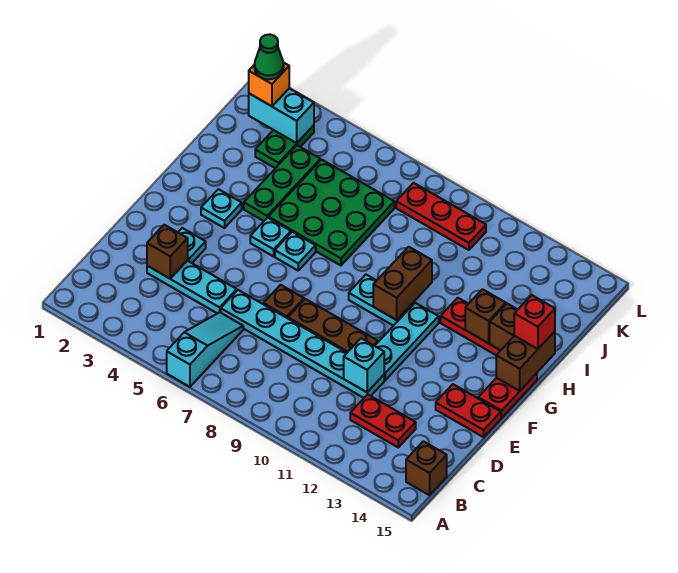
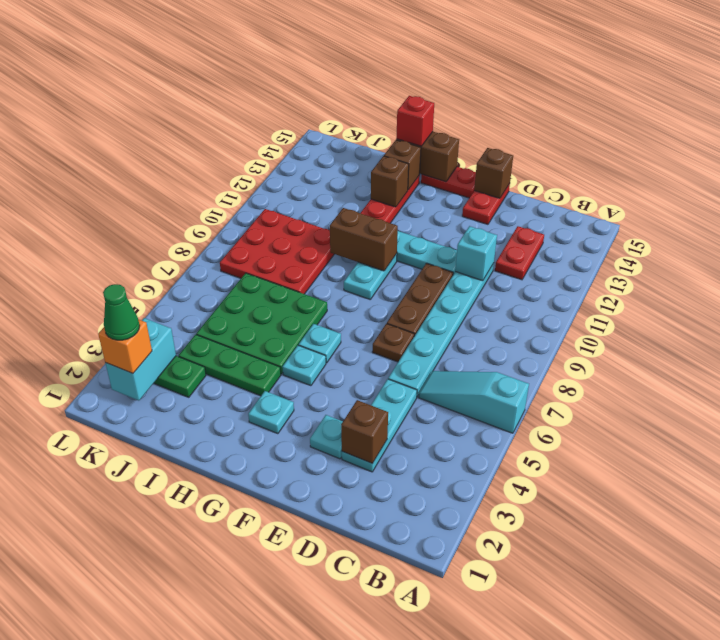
brown brick B15 level 1 -> brown brick E15 level 2
red plate K8:K10 level 1 -> red plate I8:K10 level 1

